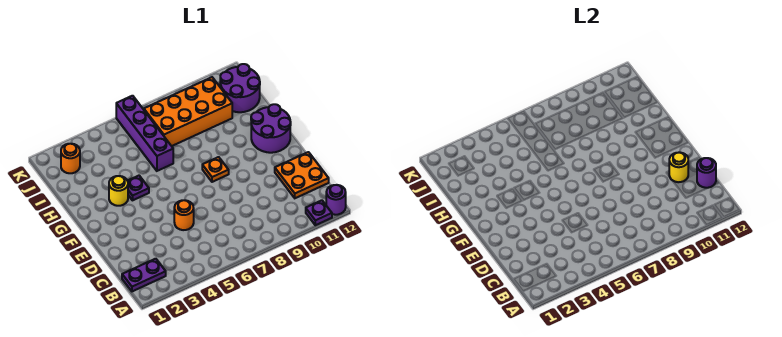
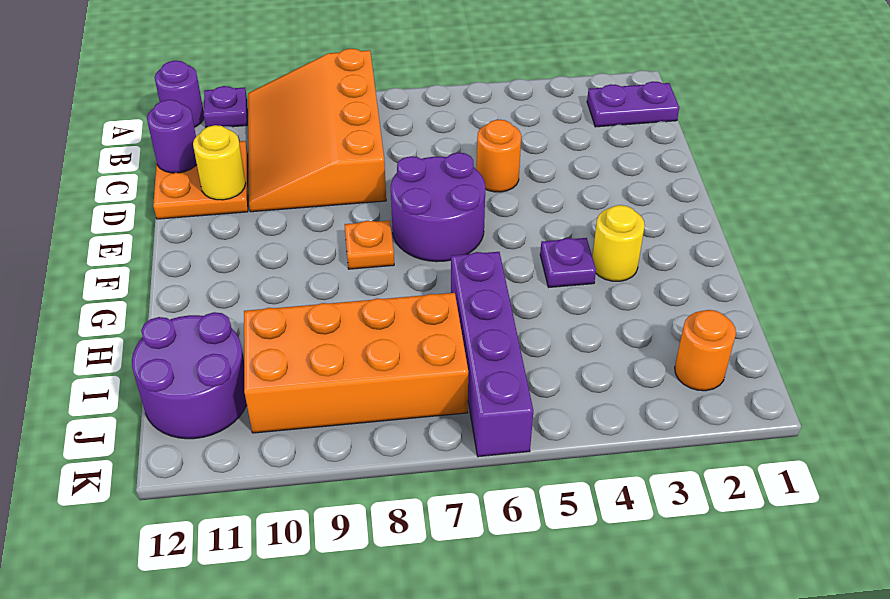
none -> orange slope A8:D10 level 1 top 8
purple round brick F11:G12 level 1 -> purple round brick E6:F7 level 1

